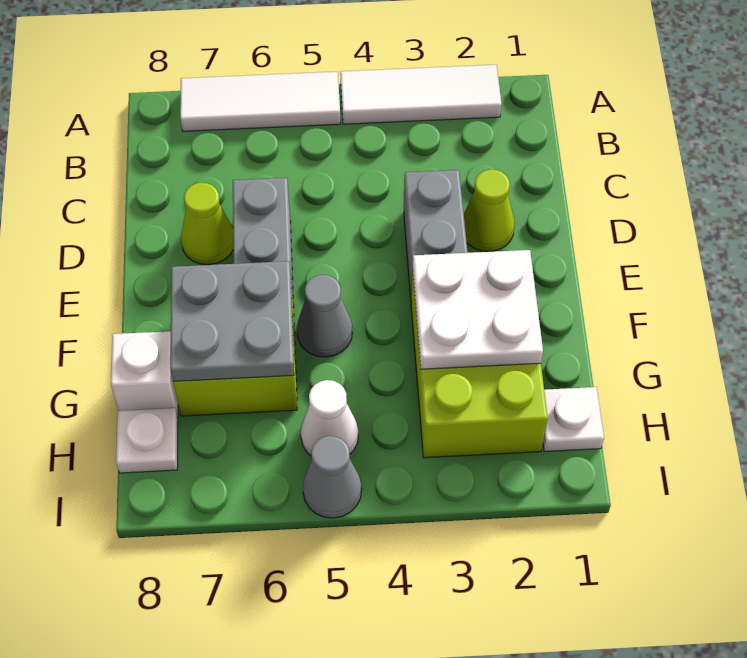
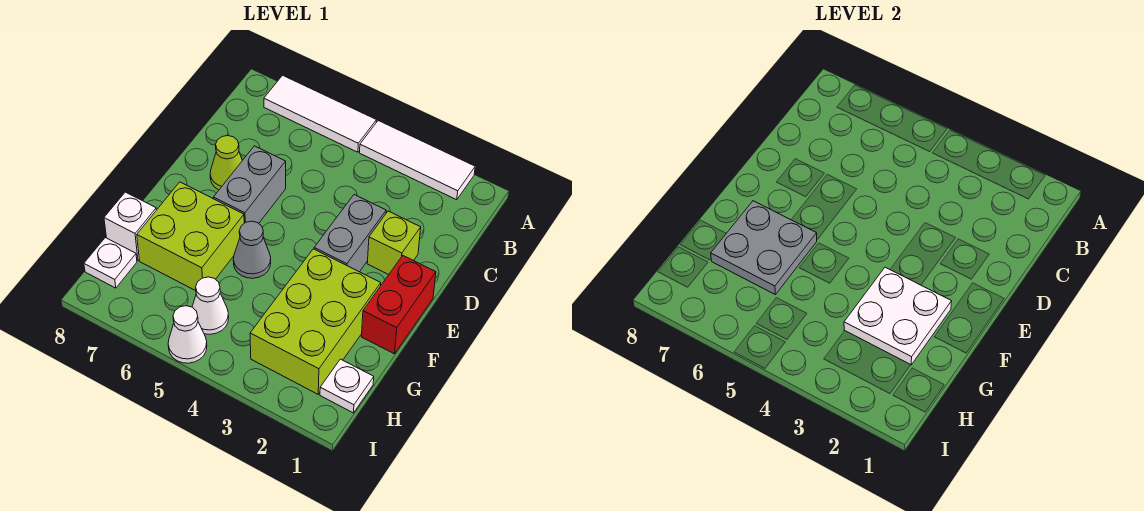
lime cone D2 level 1 -> lime brick D2 level 1
none -> red brick E1:F1 level 1
grey cone I5 level 1 -> white cone I5 level 1

